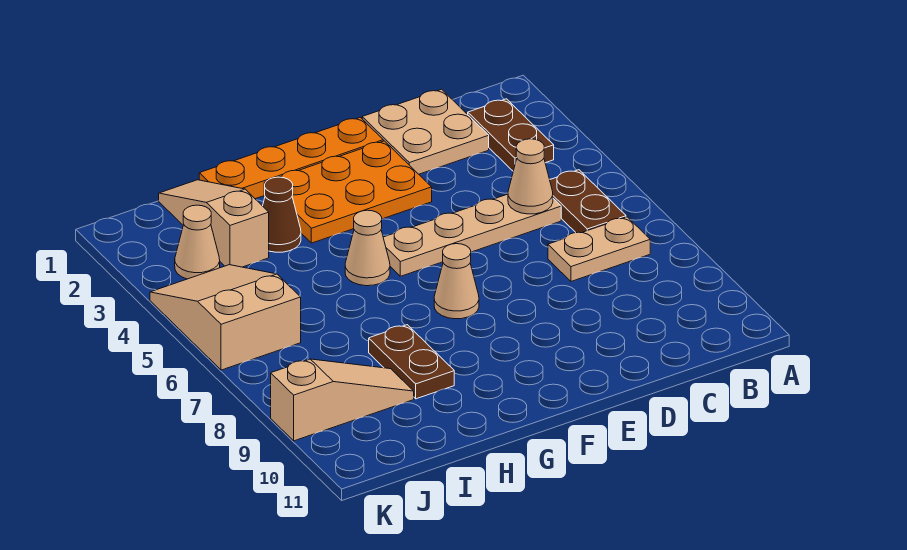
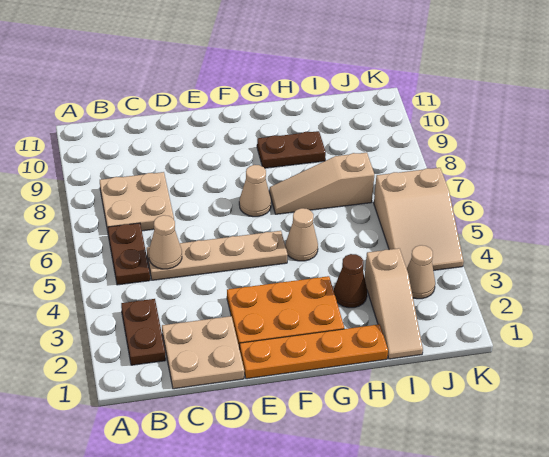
tan plate B7:C7 level 1 -> tan plate B7:C8 level 1
brown plate H8:H9 level 1 -> brown plate G9:H9 level 1
tan slope I9:K9 level 1 top K -> tan slope G7:I7 level 1 top I

